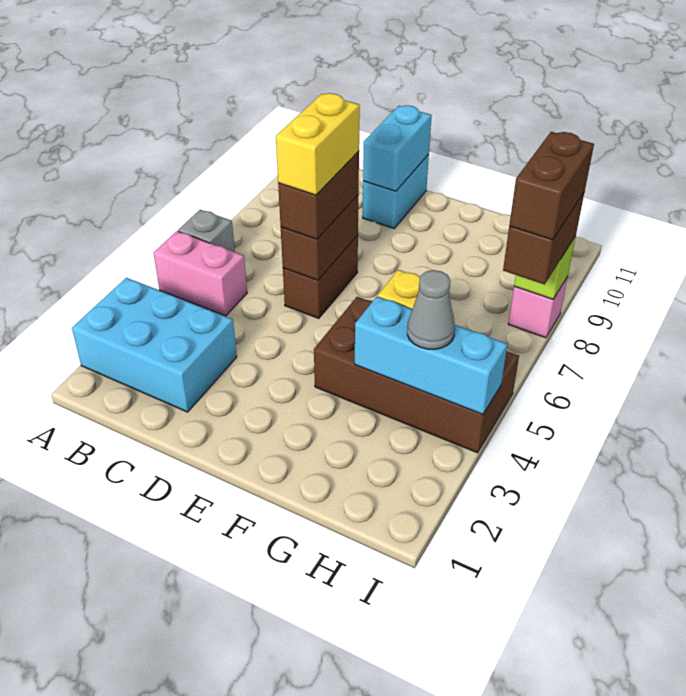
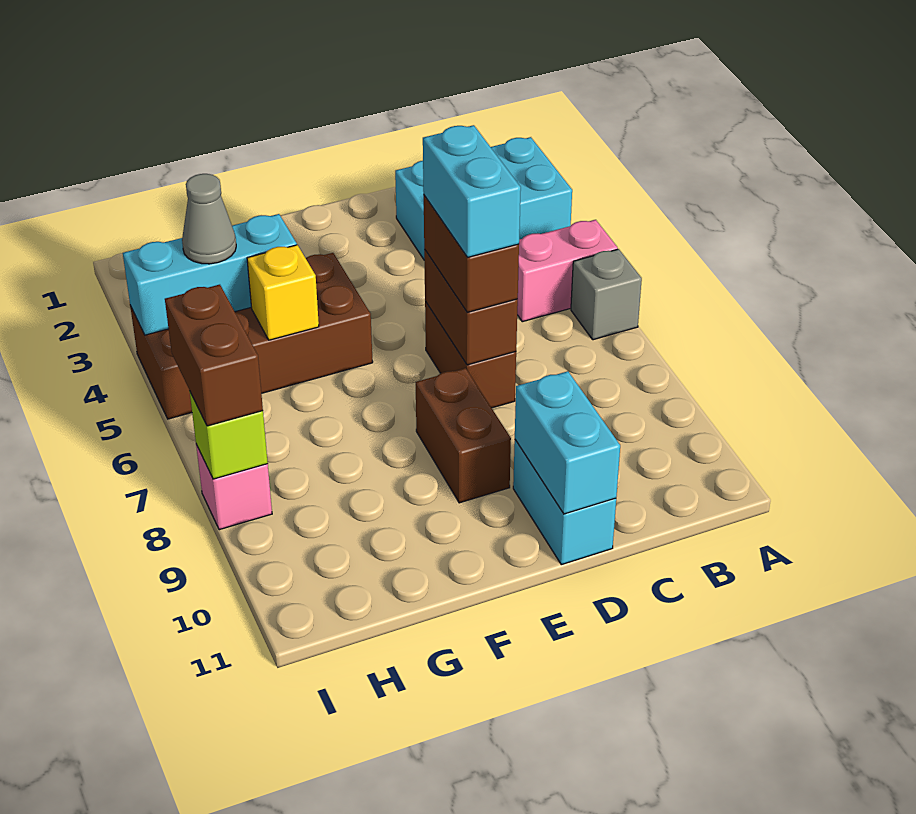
yellow brick D6:D7 level 4 -> cyan brick D6:D7 level 4
brown brick I7:I8 level 4 -> brown brick E8:E9 level 1

